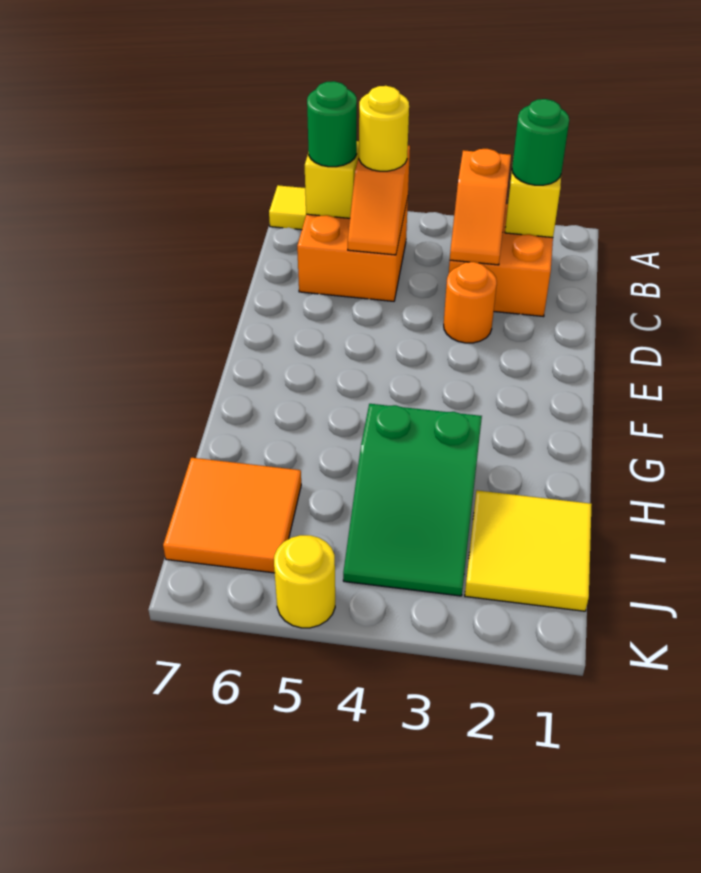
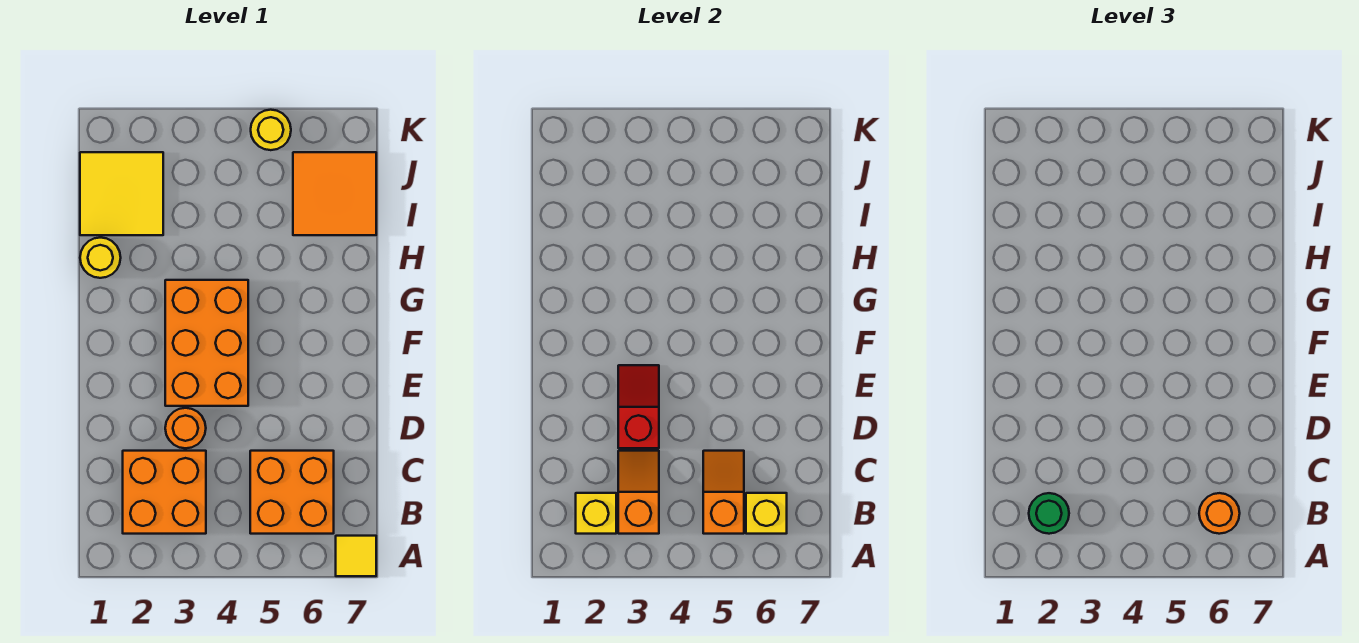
yellow round brick B5 level 3 -> yellow round brick H1 level 1
green round brick B6 level 3 -> orange round brick B6 level 3
none -> red slope D3:E3 level 2 top D
none -> orange brick E3:G4 level 1
green slope H3:J4 level 1 top H -> none

